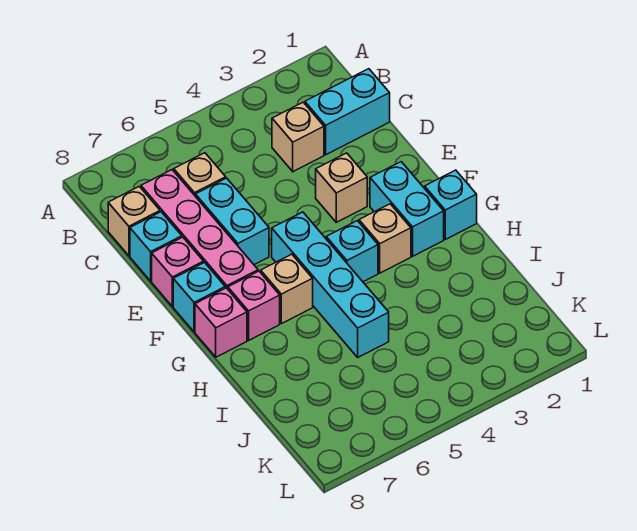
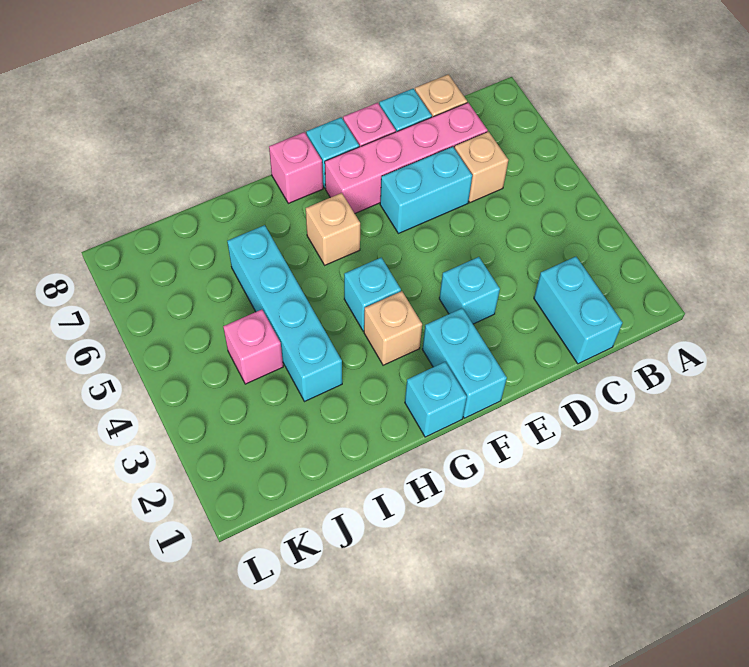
tan brick C3 level 1 -> none
tan brick E3 level 1 -> cyan brick E3 level 1
cyan brick F2:G2 level 1 -> cyan brick F1:F2 level 1
cyan brick F5:I5 level 1 -> cyan brick I3:I6 level 1
pink brick G7 level 1 -> pink brick J4 level 1

